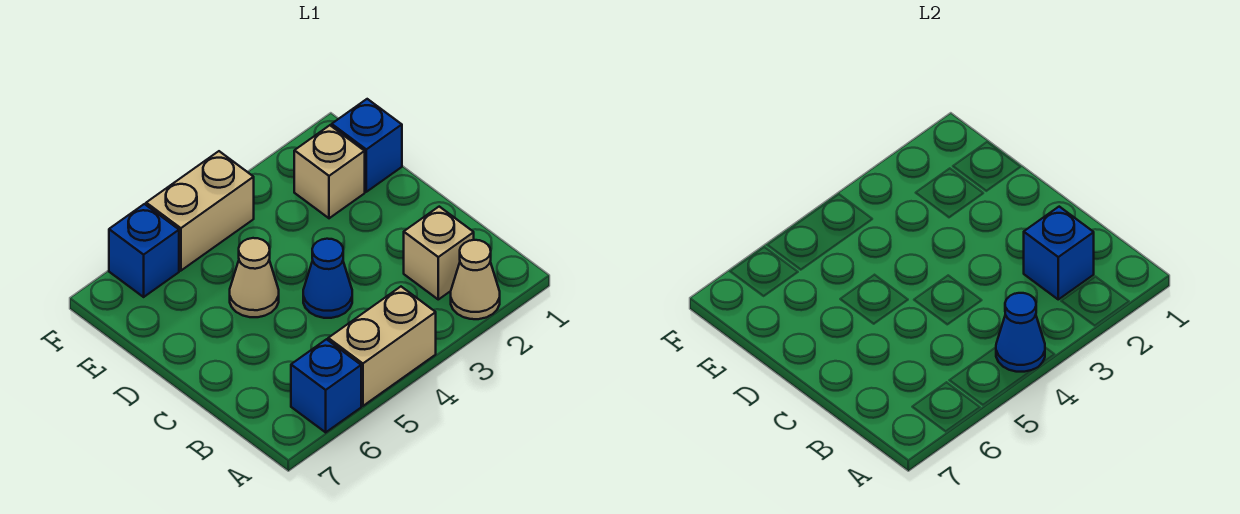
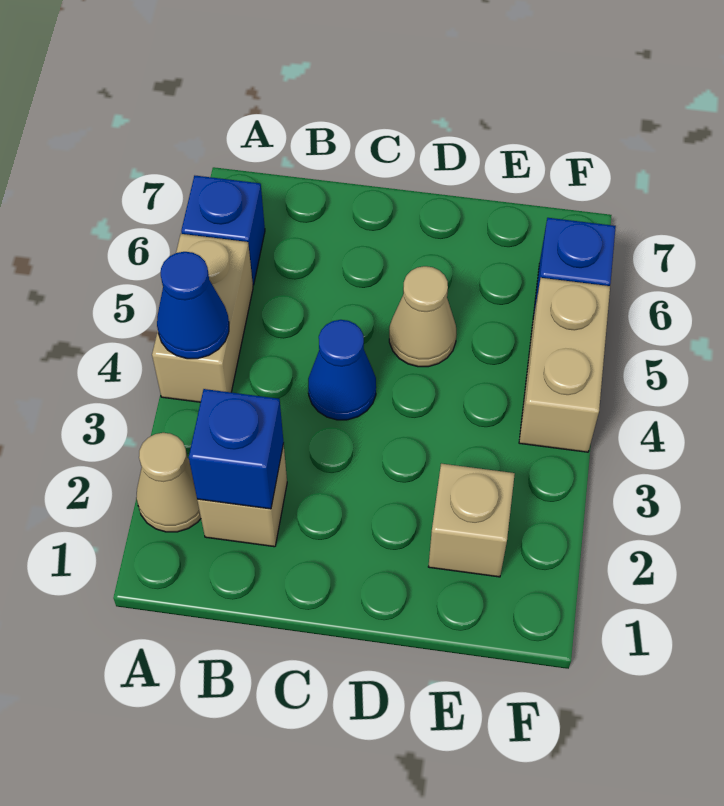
blue brick E1 level 1 -> none

